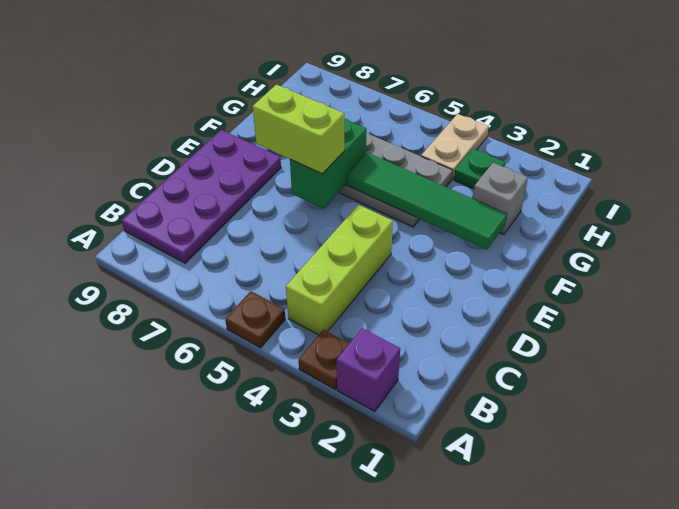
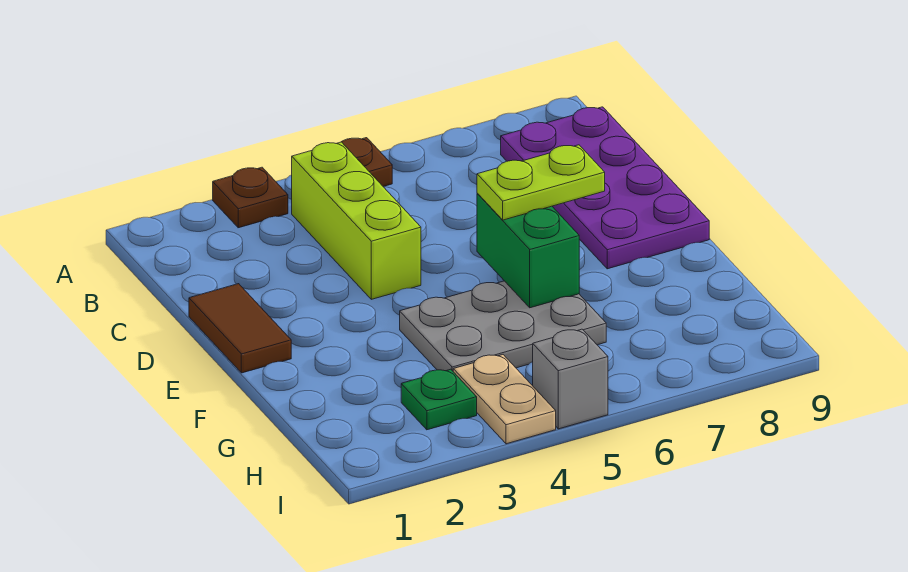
purple brick A2 level 1 -> none
none -> brown tile D1:E1 level 1
lime brick E6:E7 level 3 -> lime plate E6:E7 level 3
green tile F2:F5 level 2 -> none
grey brick G2 level 1 -> grey brick I5 level 1

